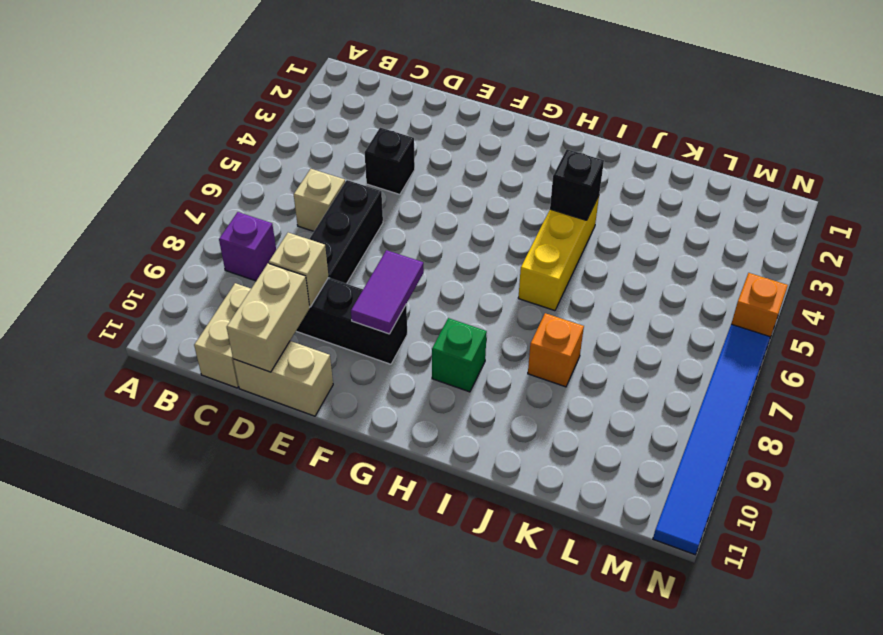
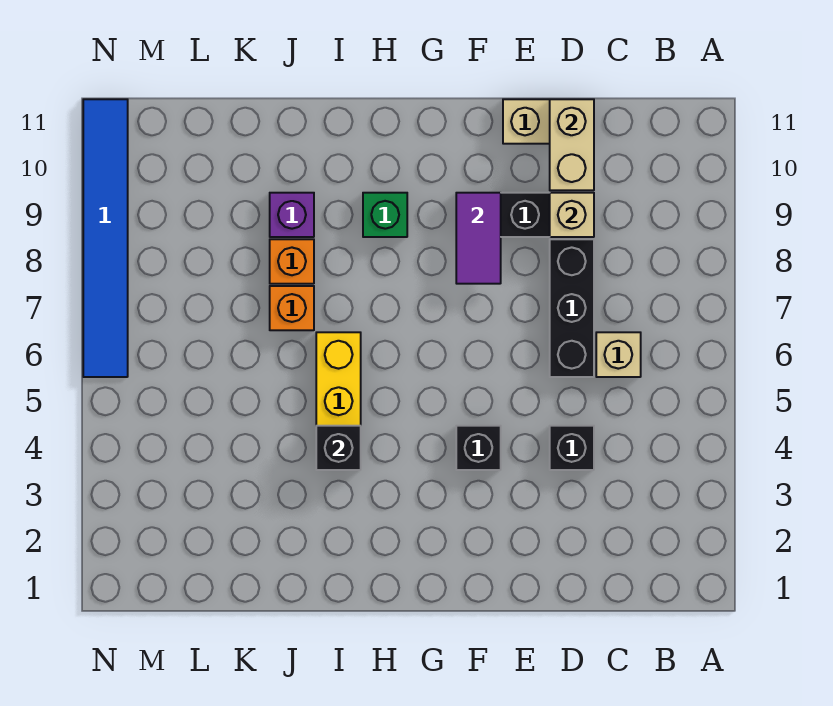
purple brick B8 level 1 -> purple brick J9 level 1
tan brick C10:C11 level 1 -> none
none -> black brick F4 level 1
orange brick N5 level 1 -> orange brick J7 level 1

